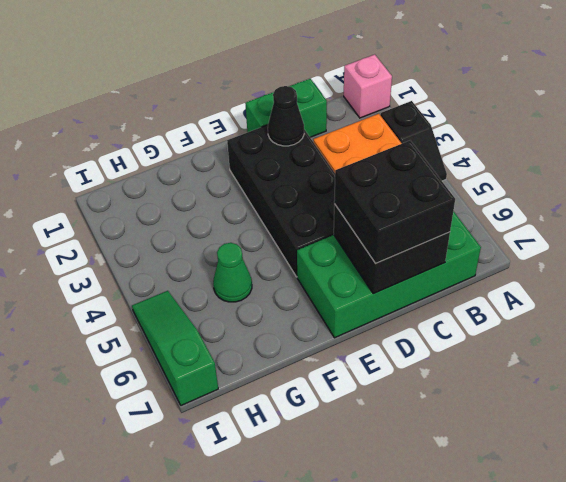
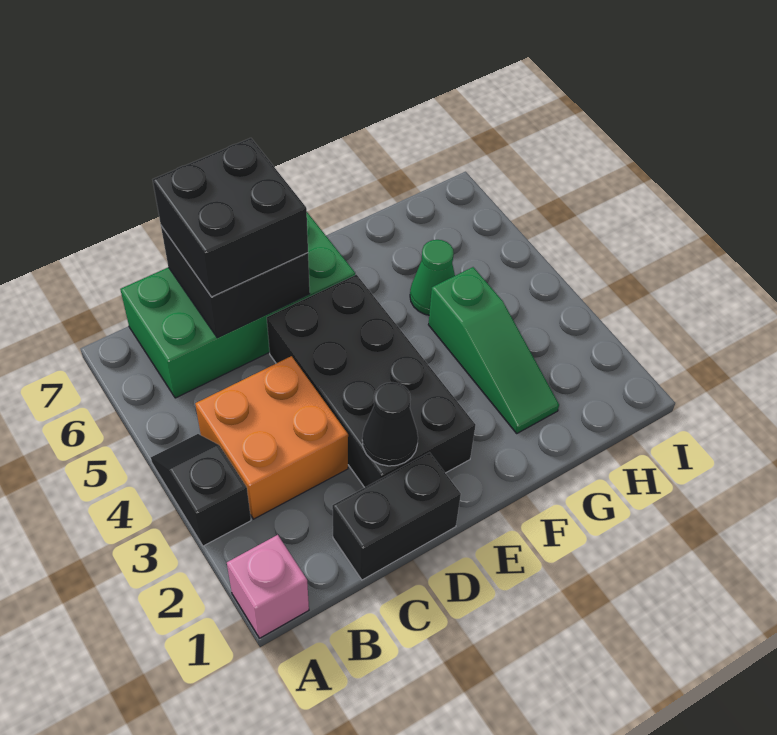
green brick C1:D1 level 1 -> black brick C1:D1 level 1
green slope I5:I7 level 1 top 7 -> green slope G2:G4 level 1 top 4

